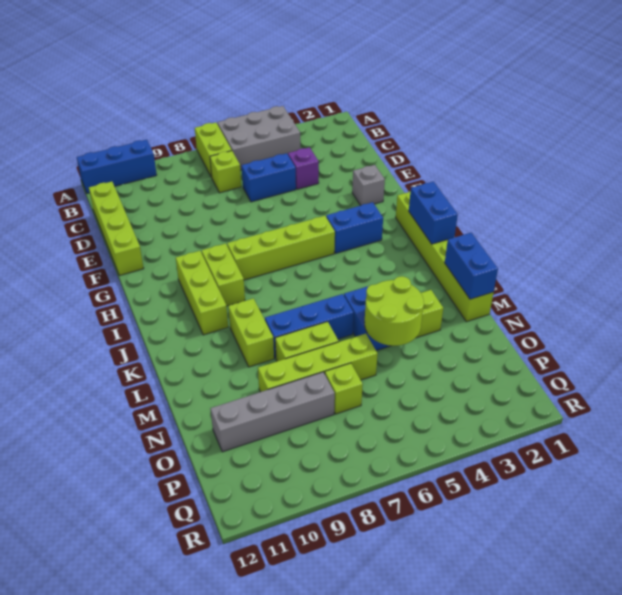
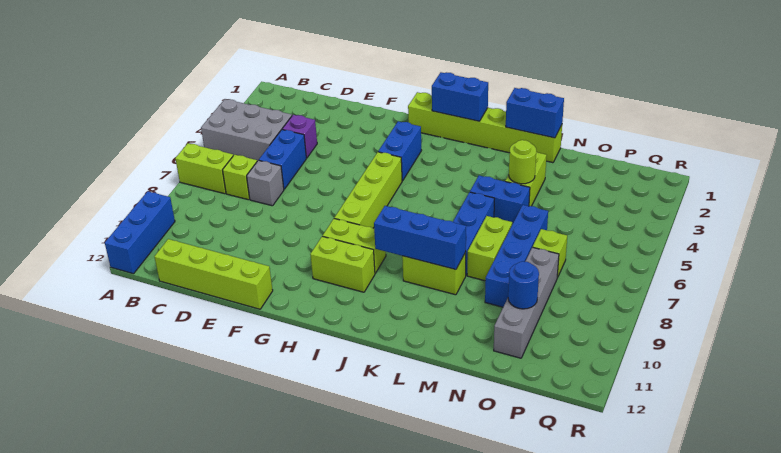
grey brick A4:B6 level 1 -> grey brick A4:C5 level 1
grey brick F2 level 1 -> grey brick D7 level 1
lime brick H10:J10 level 1 -> lime brick H10:I10 level 1
none -> blue brick J9:L9 level 2
lime round brick M4:N5 level 2 -> lime round brick M4 level 2
lime brick N6:N9 level 1 -> blue brick N6:N9 level 1
none -> blue round brick O10 level 2

